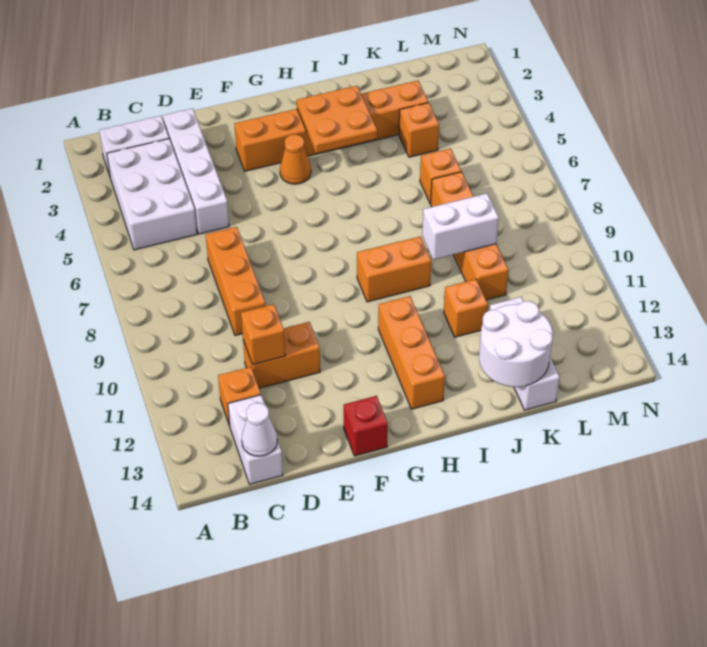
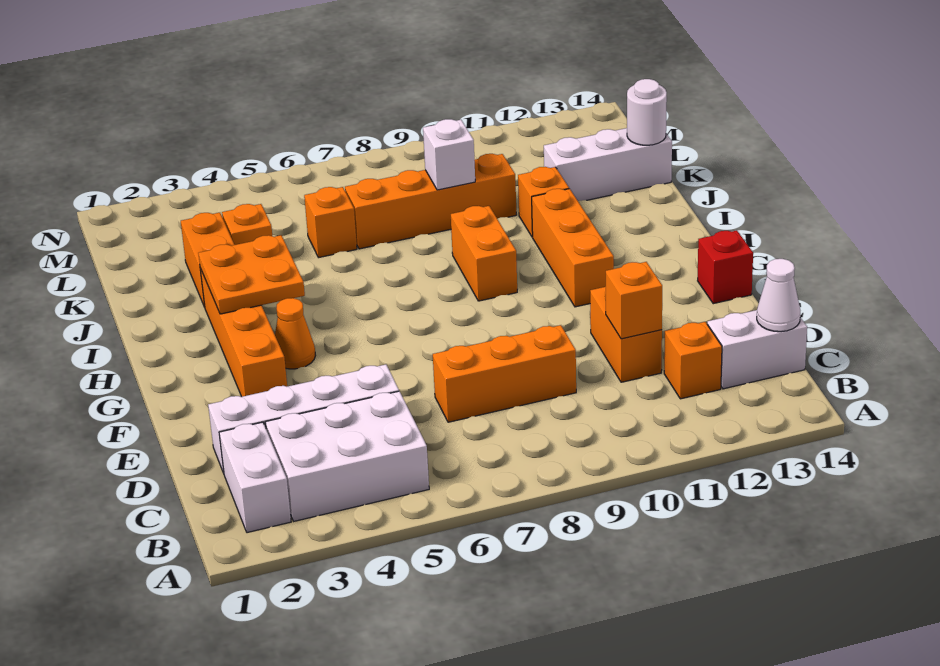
orange brick H11:H13 level 1 -> orange brick G11:I11 level 1
white brick J9:K9 level 2 -> white brick K9 level 2
white round brick J13:K14 level 2 -> white round brick K14 level 2

